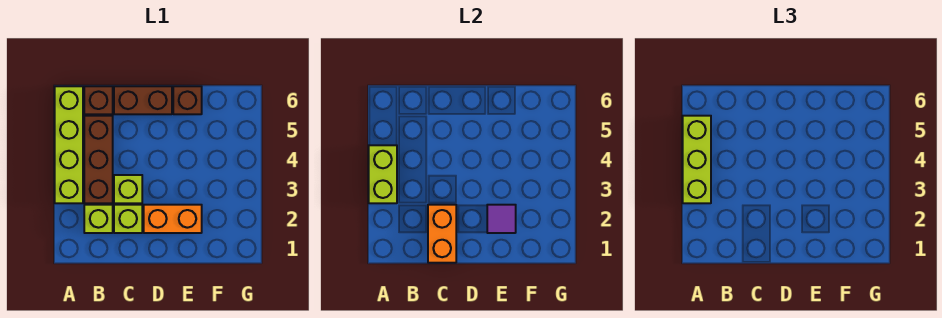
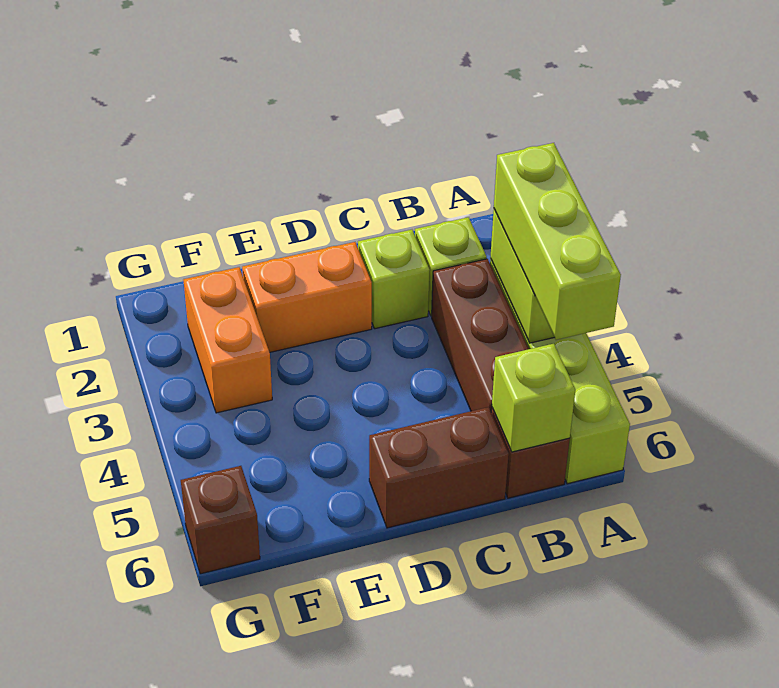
orange brick C1:C2 level 2 -> orange brick F2:F3 level 1
lime brick C3 level 1 -> lime brick B6 level 2
purple tile E2 level 2 -> none
brown brick E6 level 1 -> brown brick G6 level 1

